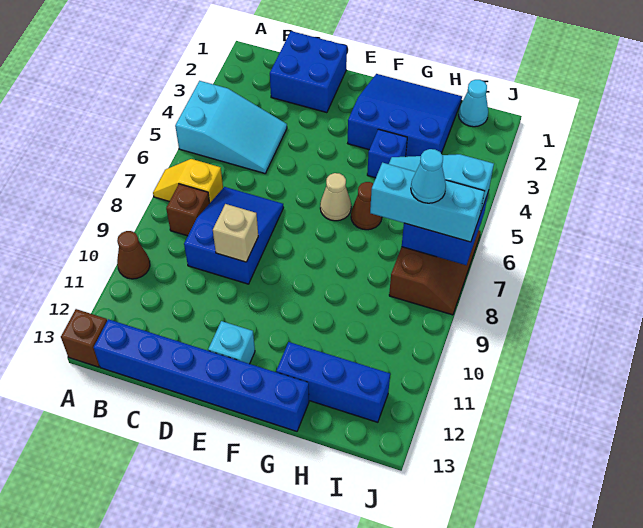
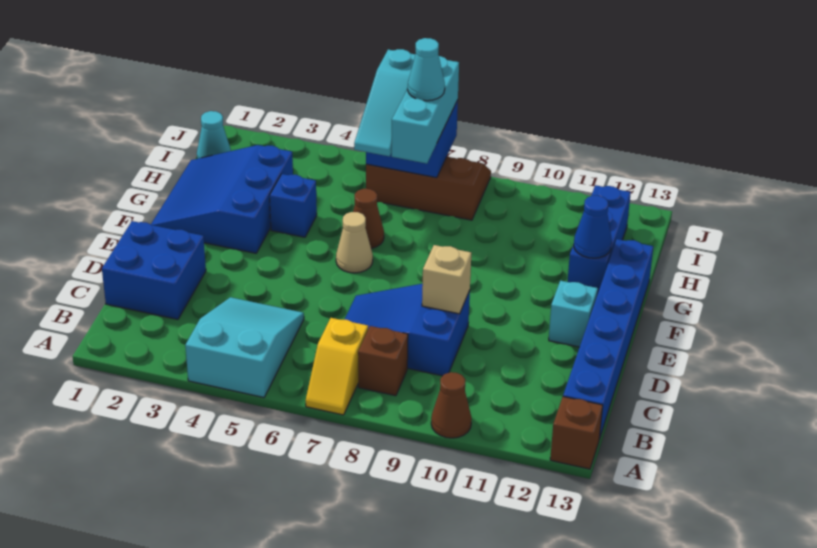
none -> blue cone G12 level 2

